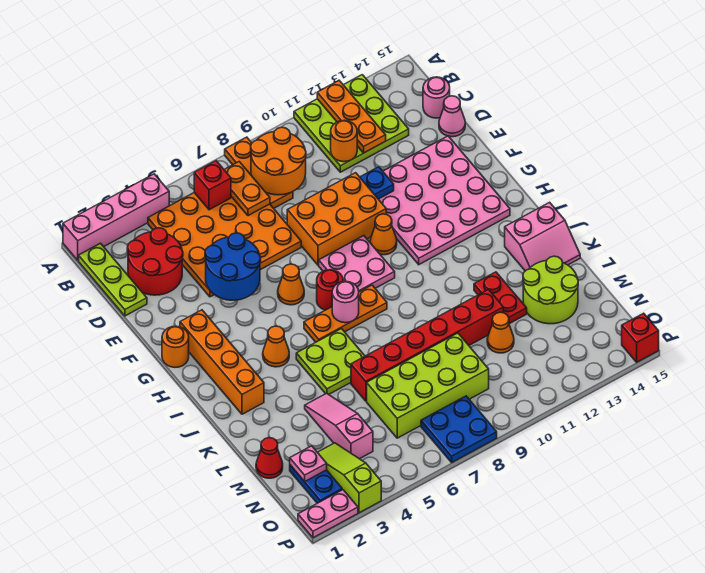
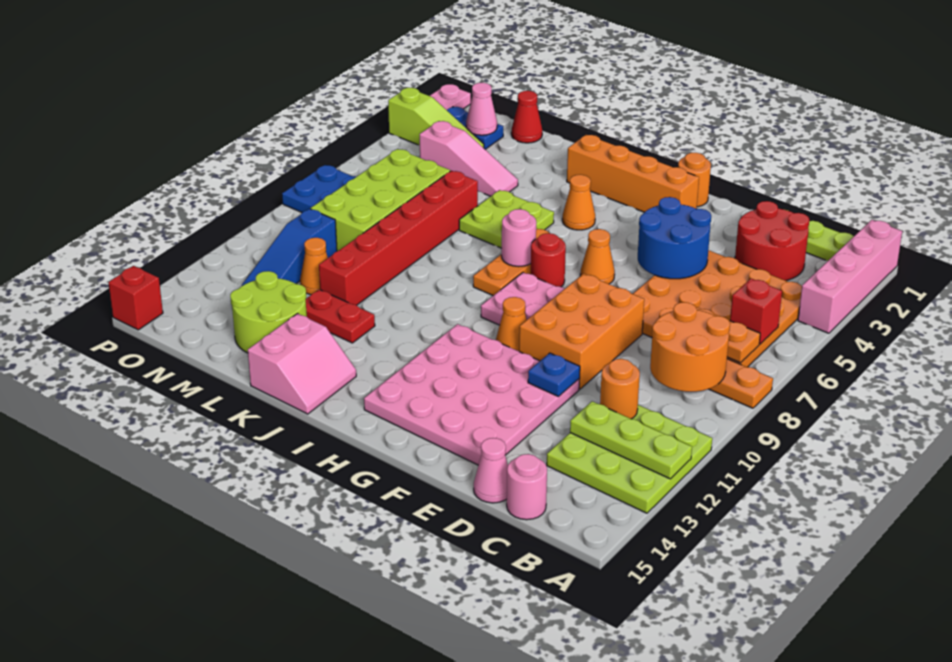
orange plate A12:C12 level 2 -> lime plate A12:C12 level 2
pink slope J14:K15 level 1 top J -> pink slope J14:K15 level 1 top K
pink plate N2 level 2 -> pink cone N2 level 2
none -> blue slope N10:N12 level 1 top 10

